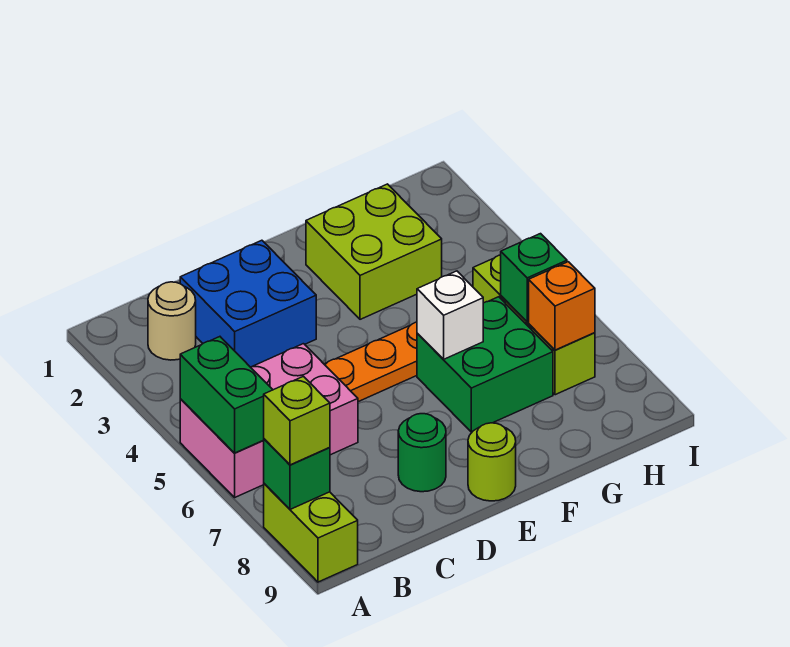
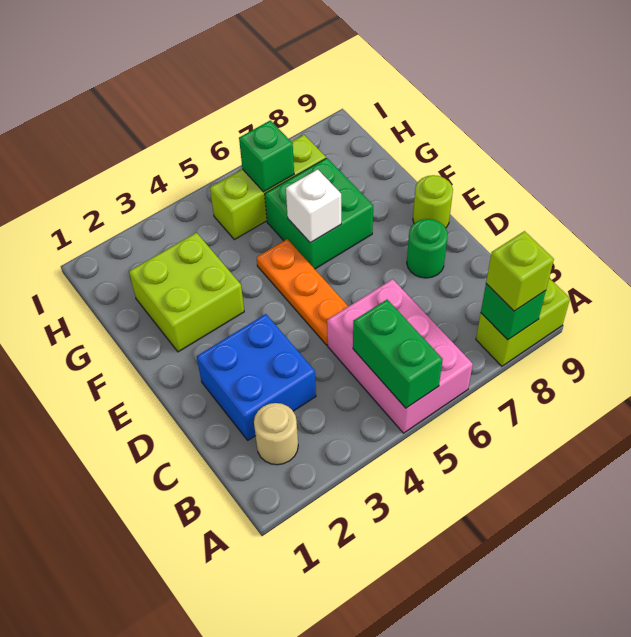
green brick A5:A6 level 2 -> green brick A5:B5 level 2
orange brick H7 level 2 -> none

